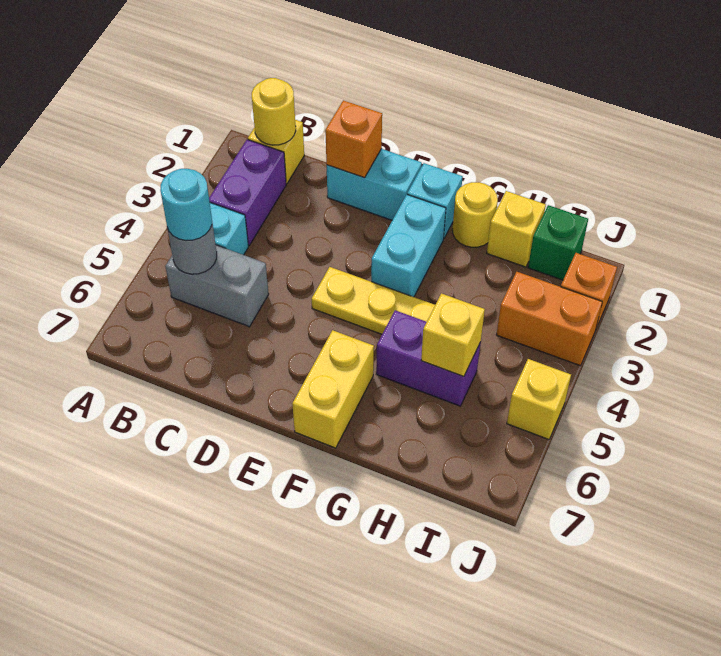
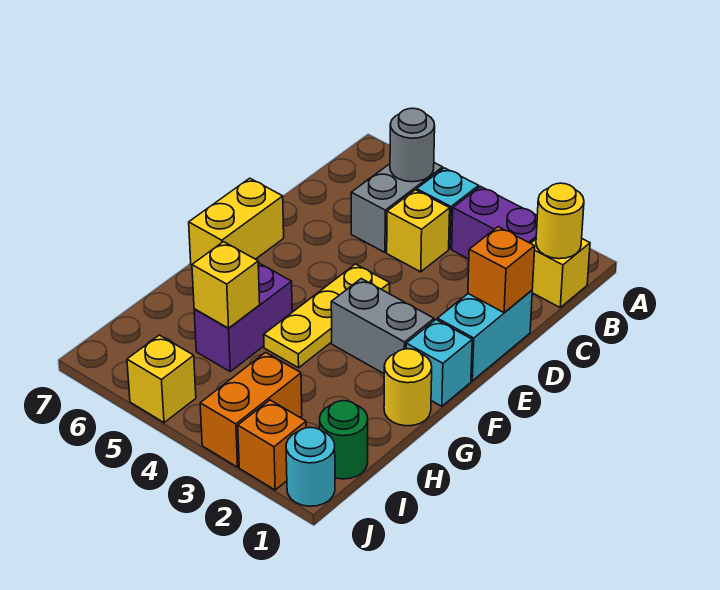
cyan round brick B5 level 3 -> cyan round brick J1 level 1
cyan brick F2:F3 level 1 -> grey brick F2:F3 level 1
yellow brick F6:F7 level 1 -> yellow brick E7:F7 level 1
yellow brick H1 level 1 -> yellow brick C4 level 1
green brick I1 level 1 -> green round brick I1 level 1

